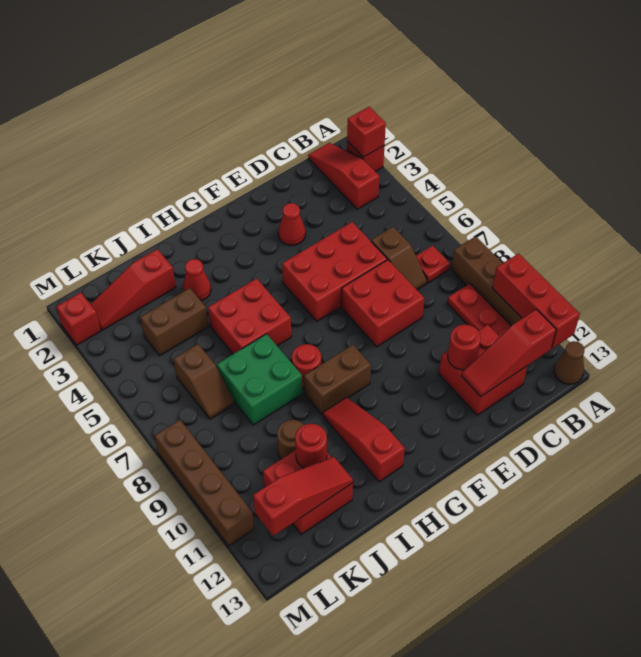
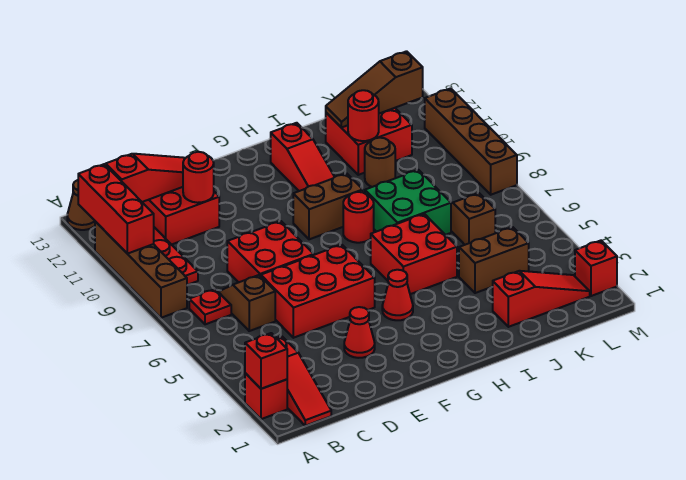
red cone I3 level 1 -> red cone G4 level 1
red slope J12:L12 level 2 top L -> brown slope J12:L12 level 2 top L

